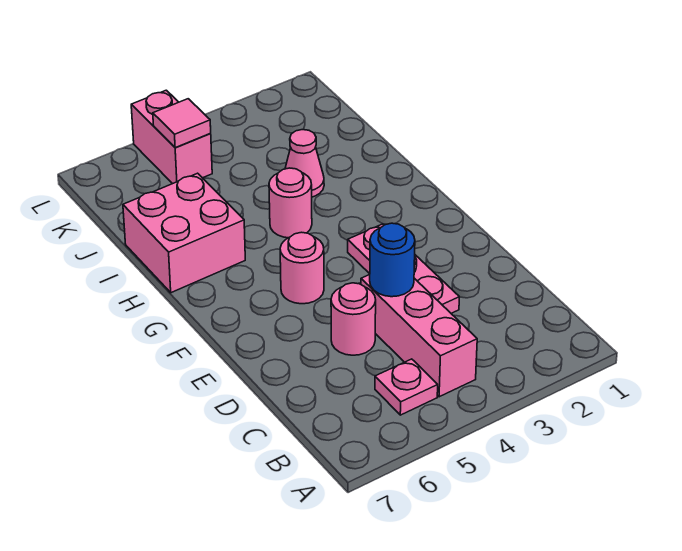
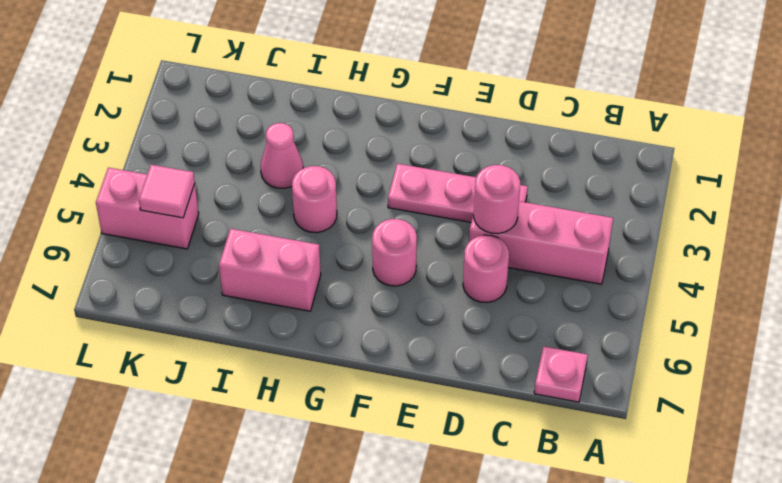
pink plate B5 level 1 -> pink plate B7 level 1
blue round brick D4 level 2 -> pink round brick D4 level 2
pink brick H6:I7 level 1 -> pink brick H6:I6 level 1

